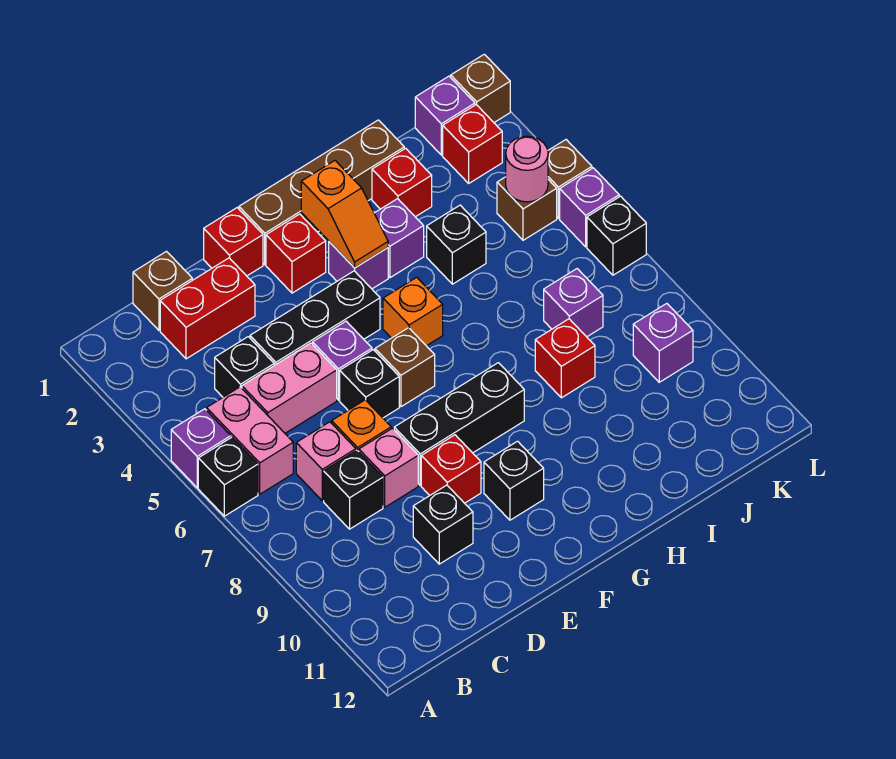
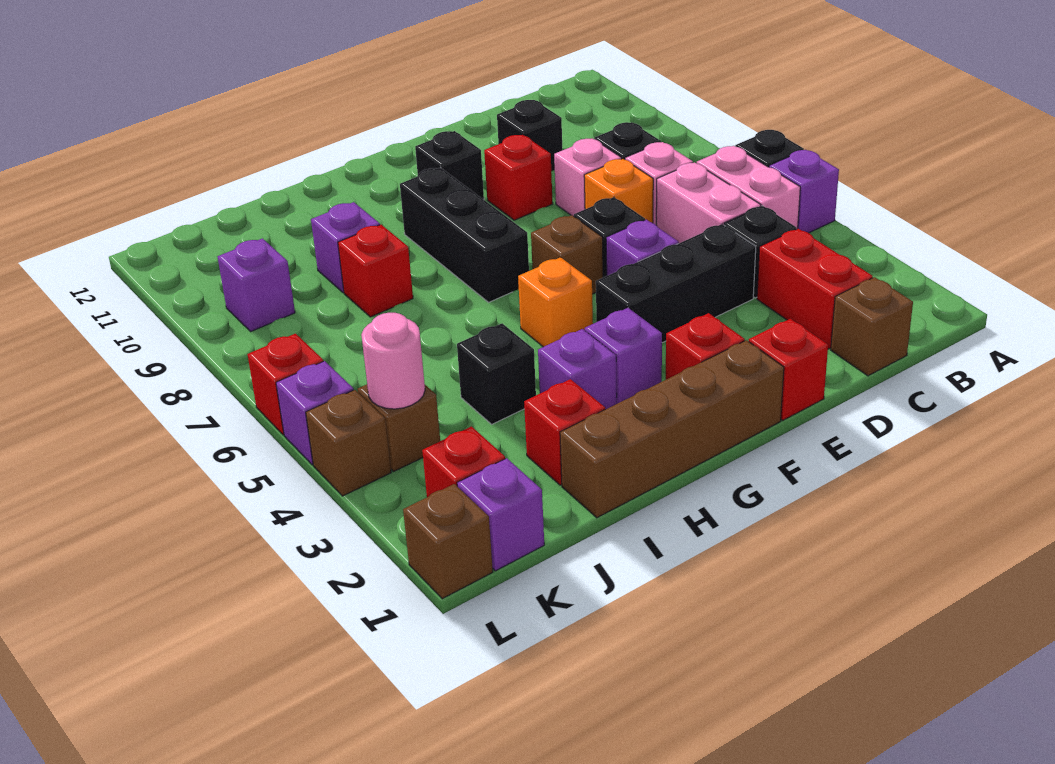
red brick C2:D2 level 1 -> red brick C2:C3 level 1
pink brick C5:D5 level 1 -> pink brick C5:C6 level 1
black brick E8:G8 level 1 -> black brick G7:G9 level 1
orange slope G2:G3 level 2 top 2 -> none
purple brick J7 level 1 -> purple brick I9 level 1
black brick L6 level 1 -> red brick L6 level 1

